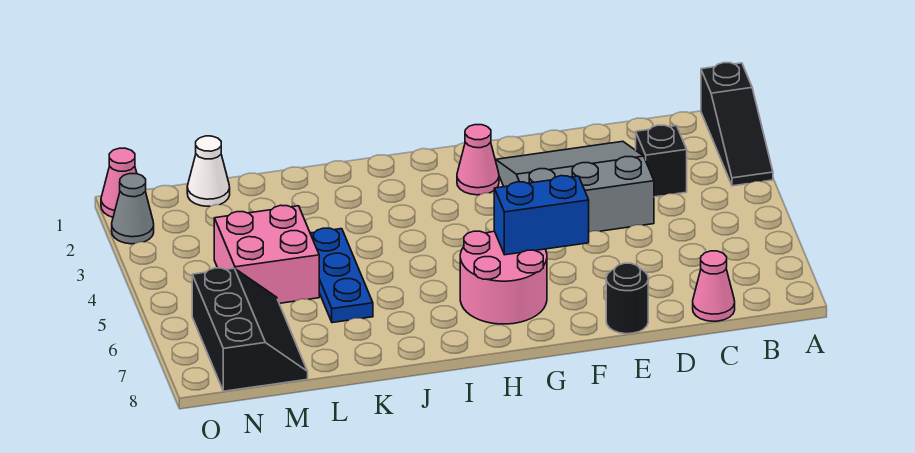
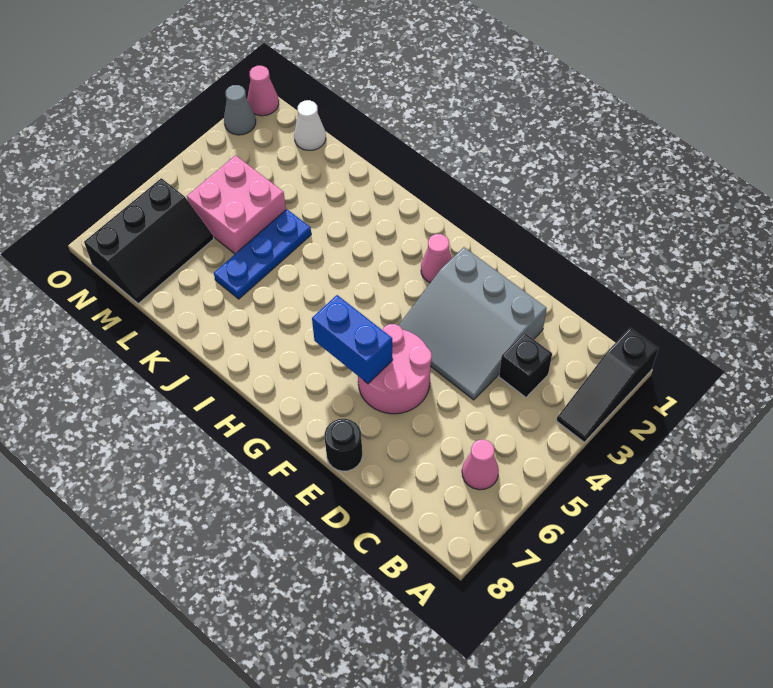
pink cone C8 level 1 -> pink cone B6 level 1
grey slope D2:F4 level 1 top 4 -> grey slope D2:F4 level 1 top 2
pink round brick G6:H7 level 1 -> pink round brick E5:F6 level 1

